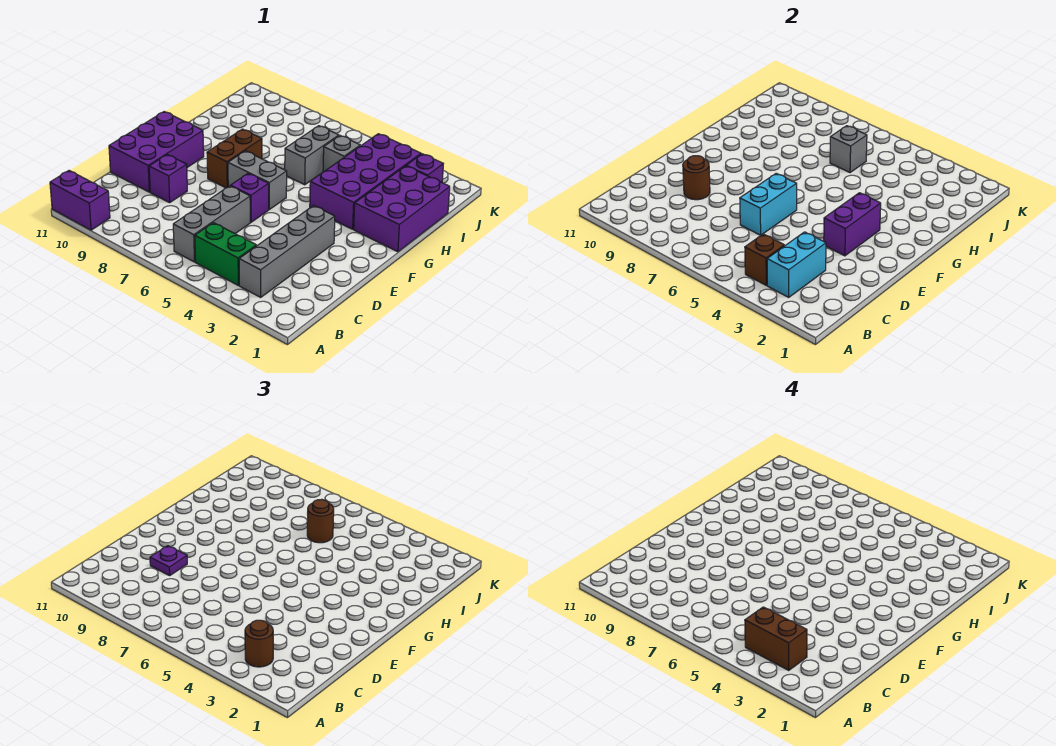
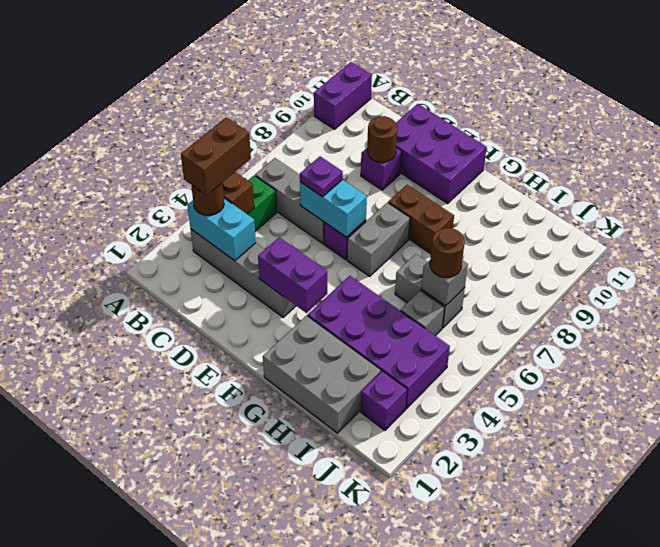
purple plate D9 level 3 -> purple plate D6 level 3
purple brick G1:I2 level 1 -> grey brick G1:I2 level 1

